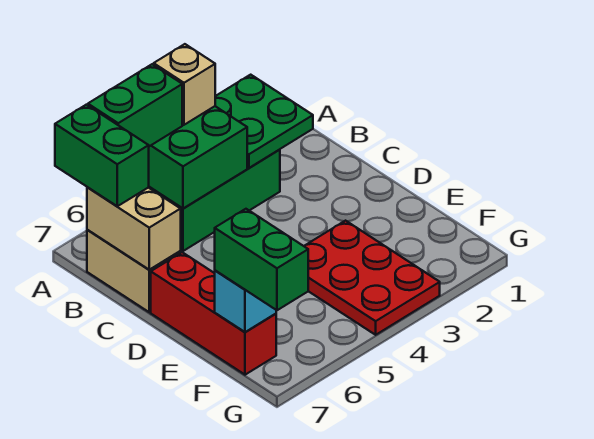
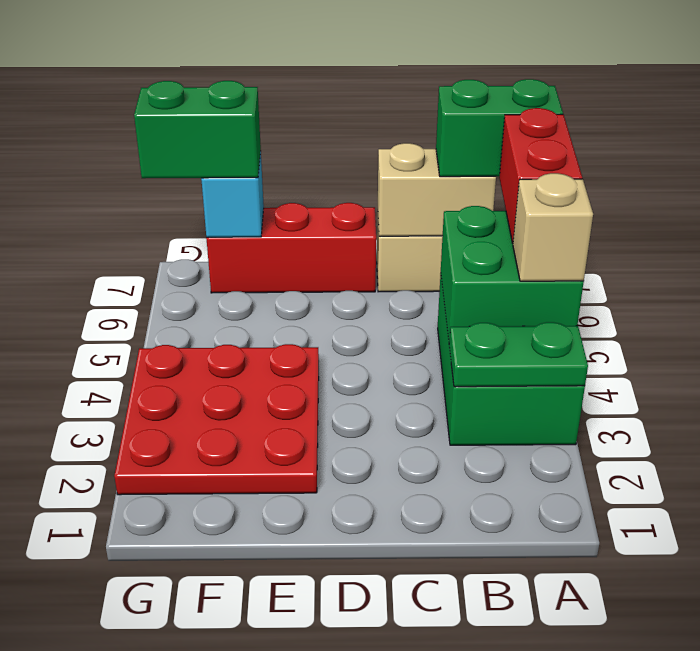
green plate A2:B3 level 2 -> green plate A3:B3 level 2
green brick A5:A6 level 3 -> red brick A5:A6 level 3
red plate E3:G4 level 1 -> red plate E2:G4 level 1

